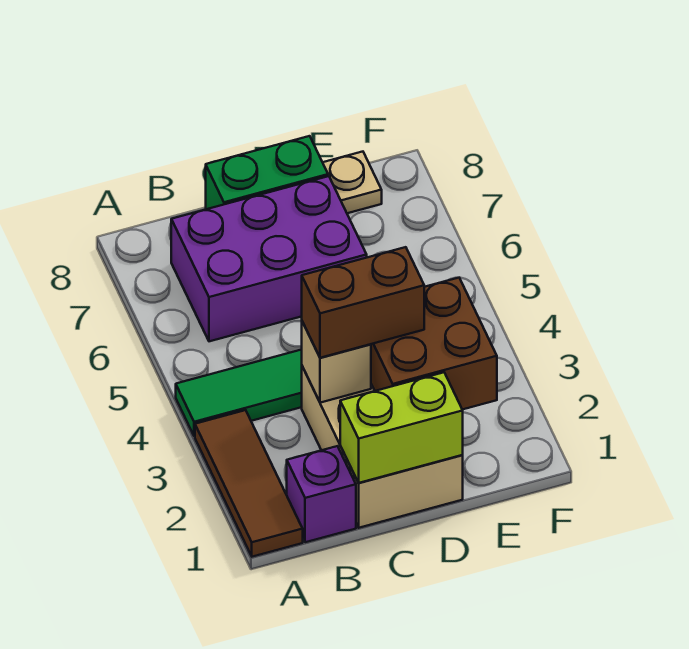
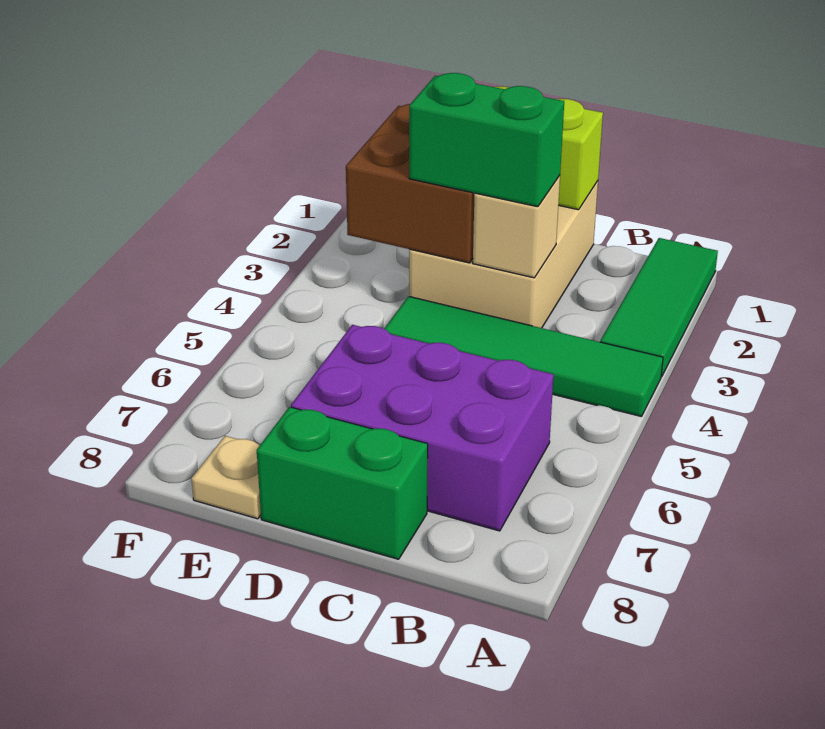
brown tile A1:A3 level 1 -> green tile A1:A3 level 1
purple brick B1 level 1 -> none
brown brick C3:D3 level 3 -> green brick C3:D3 level 3

